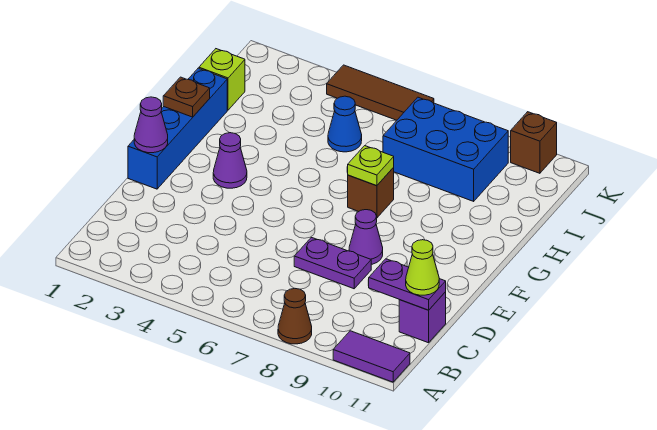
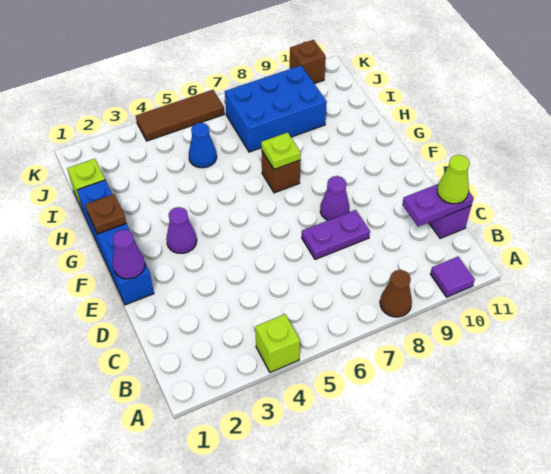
none -> lime brick A4 level 1
purple tile A10:A11 level 1 -> purple tile A10 level 1

